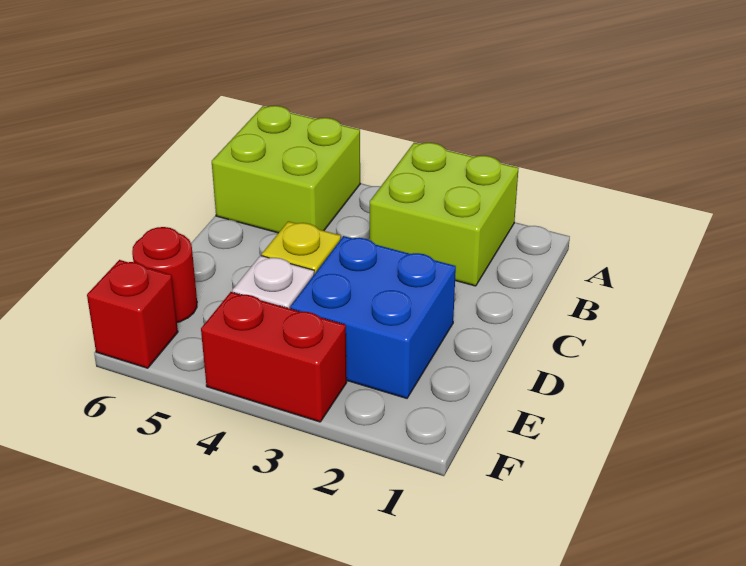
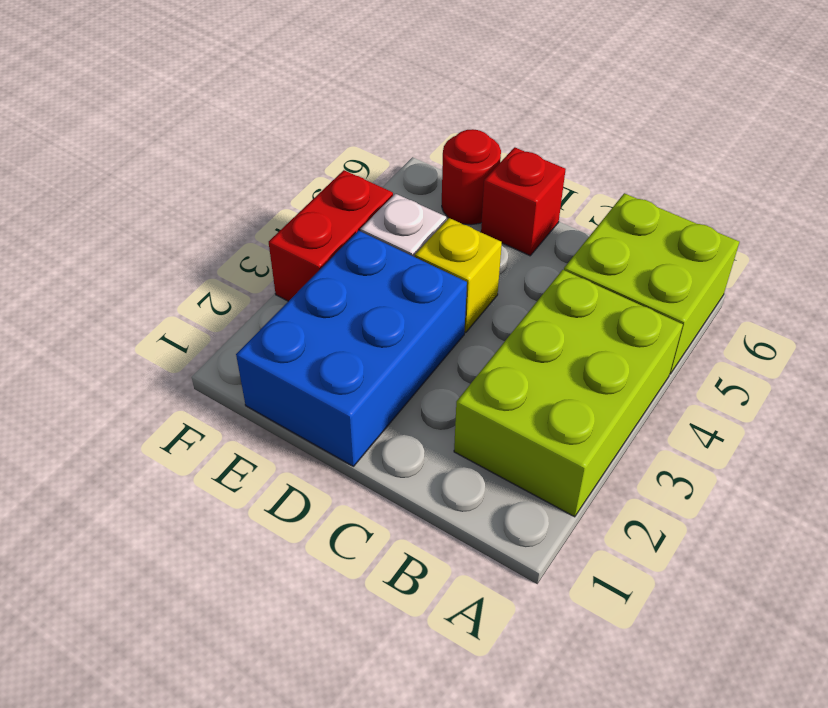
lime brick A2:B3 level 1 -> lime brick A2:B4 level 1
blue brick D2:E3 level 1 -> blue brick D1:E3 level 1
red brick F6 level 1 -> red brick D6 level 1

